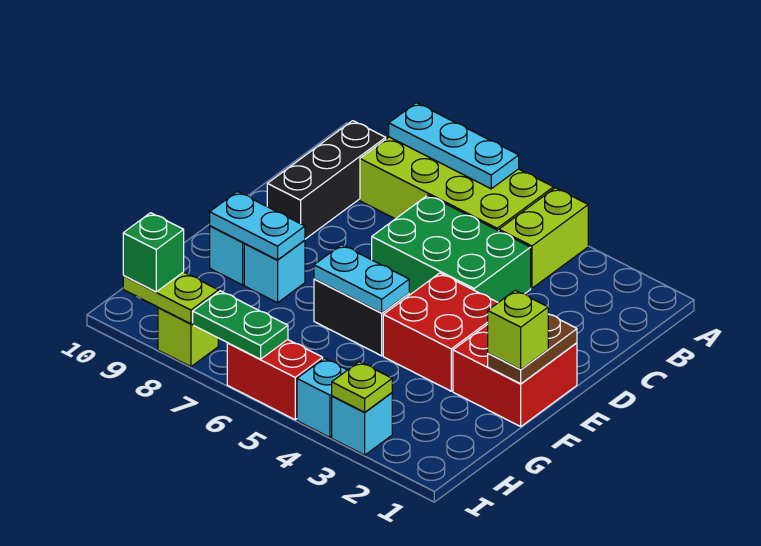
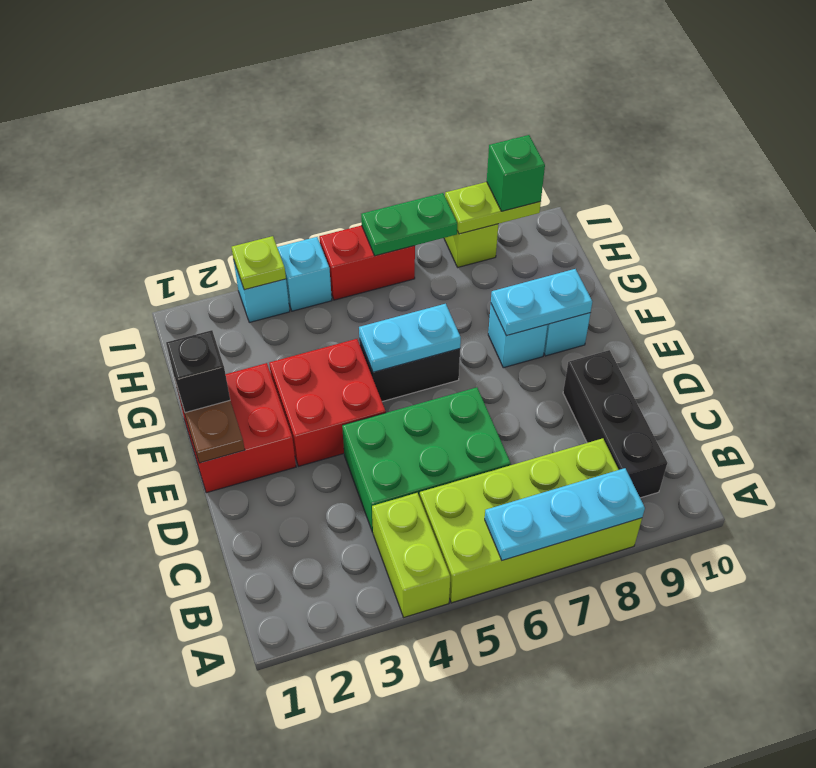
lime brick F1 level 3 -> black brick F1 level 3

